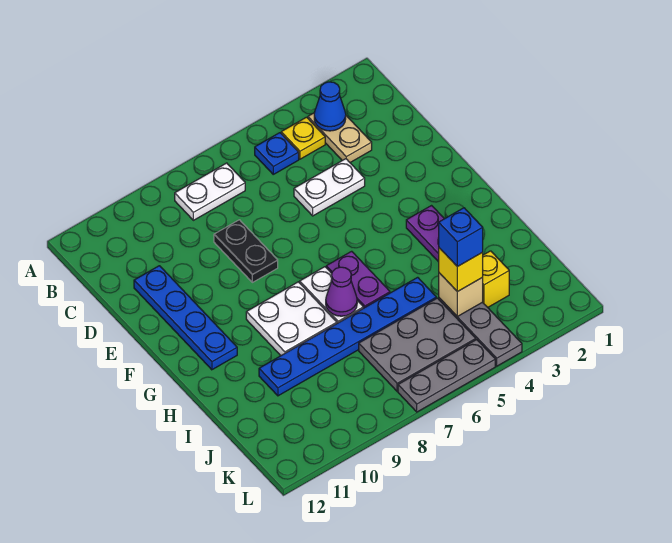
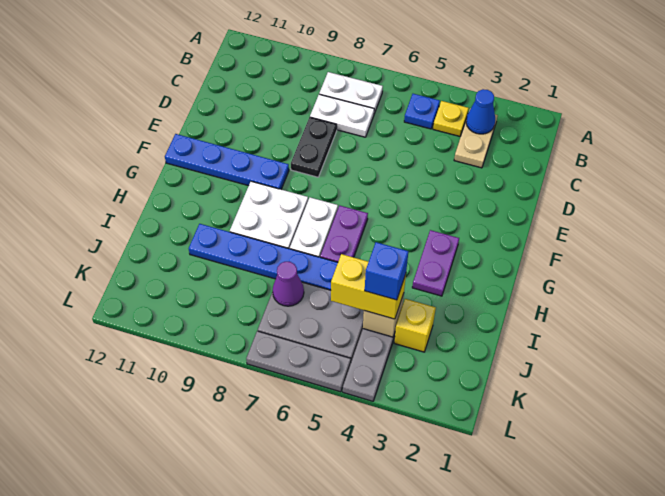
white plate D4:D5 level 1 -> white plate C7:C8 level 1
blue plate D11:G11 level 1 -> blue plate F9:F12 level 1
purple cone H7 level 2 -> purple cone J7 level 2
yellow brick J4 level 3 -> yellow brick J4:J5 level 3

